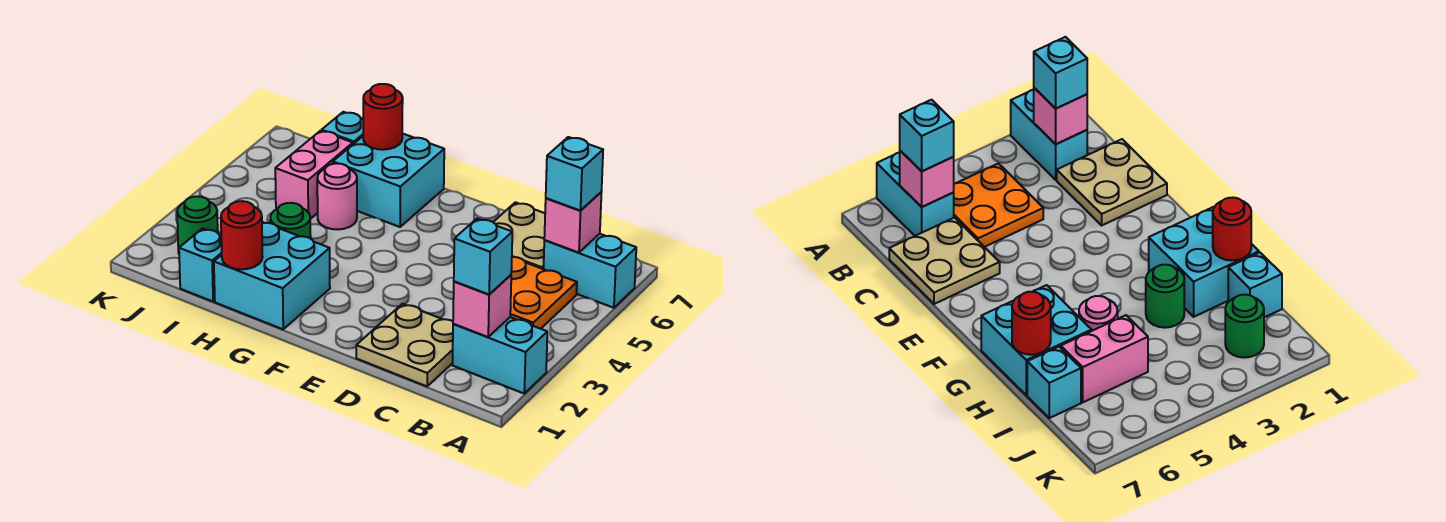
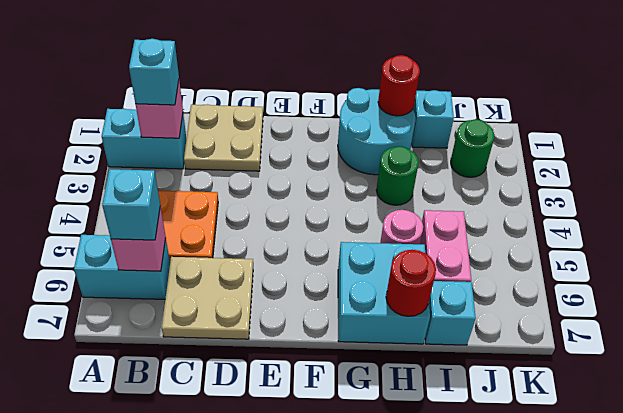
cyan brick G1:H2 level 1 -> cyan round brick G1:H2 level 1

